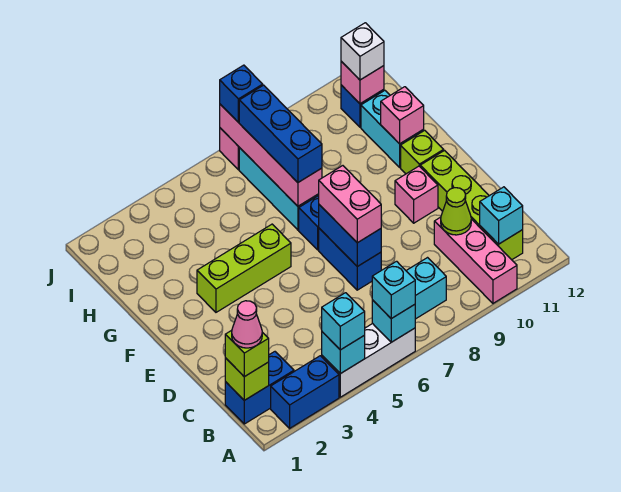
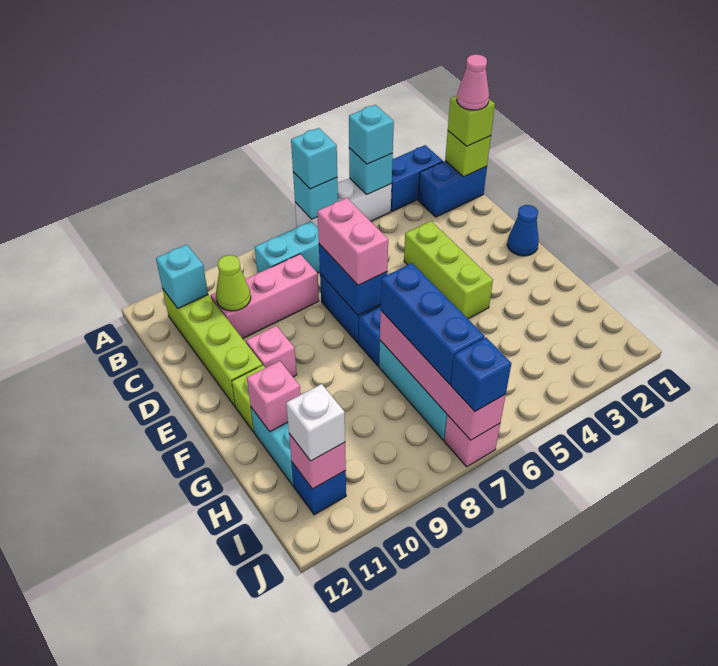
pink brick A10:C10 level 1 -> pink brick C8:C10 level 1
none -> blue cone E1 level 1
lime brick F3:F5 level 1 -> lime brick D4:F4 level 1

